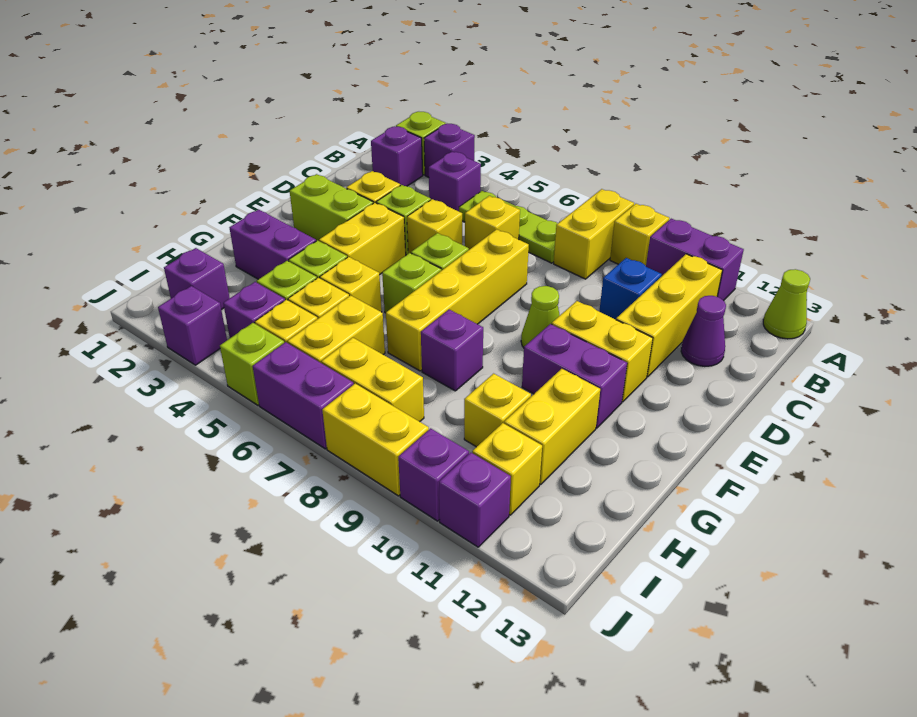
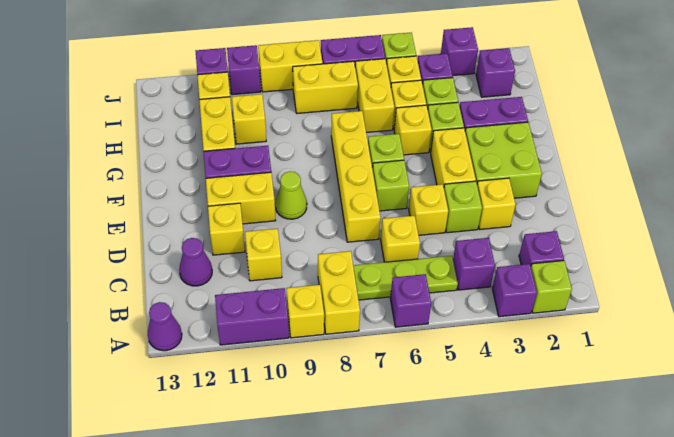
lime cone A13 level 1 -> purple cone A13 level 1
yellow brick B11:D11 level 1 -> yellow brick D11 level 1
blue brick C10 level 1 -> yellow brick C10 level 1
lime brick E2:E3 level 1 -> lime brick E2:F3 level 1
purple brick G8 level 1 -> purple brick A6 level 1

